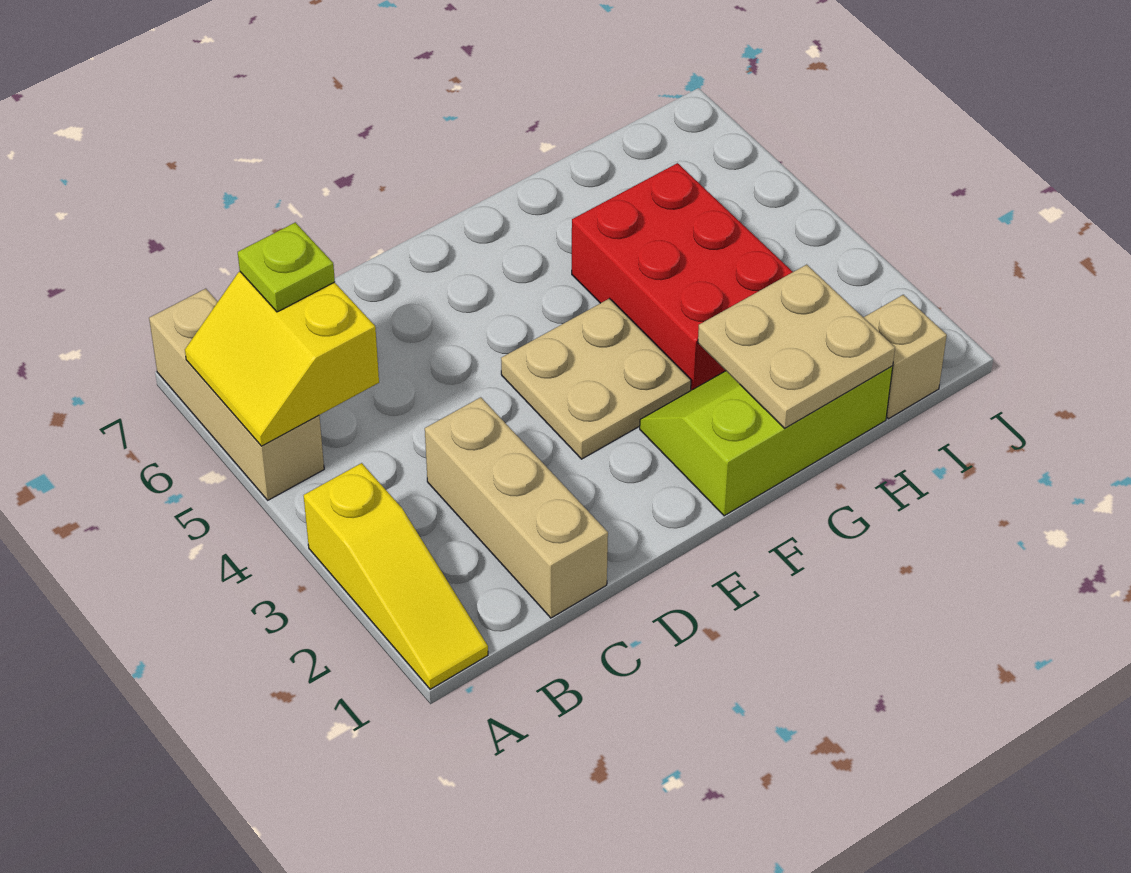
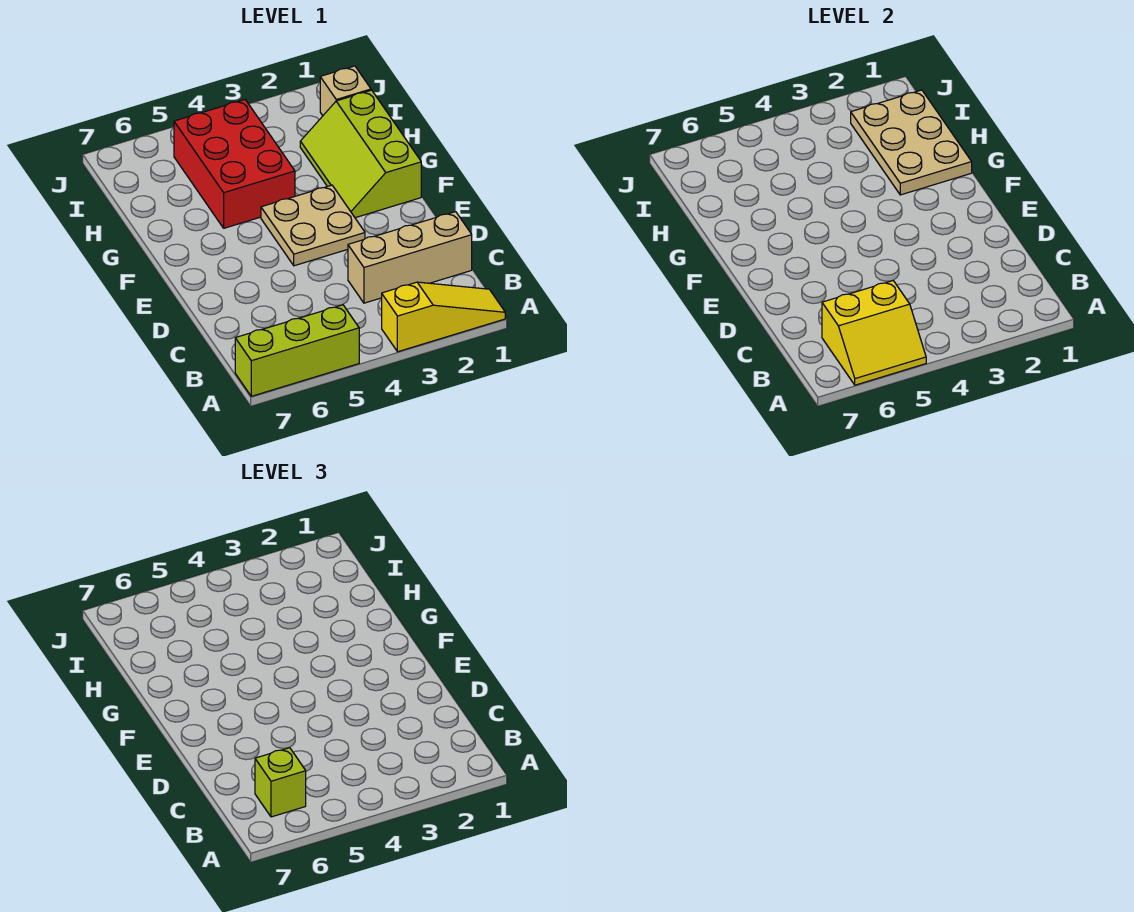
tan brick A5:A7 level 1 -> lime brick A5:A7 level 1
lime plate B6 level 3 -> lime brick B6 level 3
tan plate G1:H2 level 2 -> tan plate G1:I2 level 2
red brick G3:H5 level 1 -> red brick G4:I5 level 1

